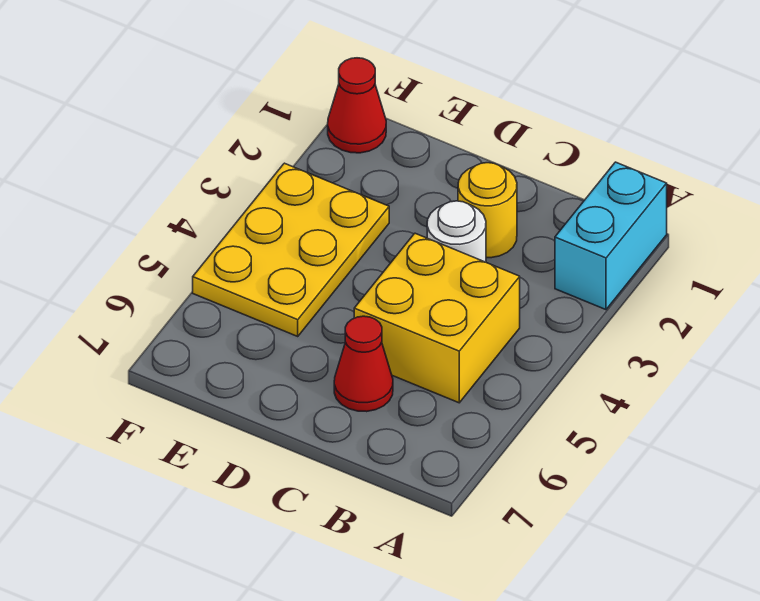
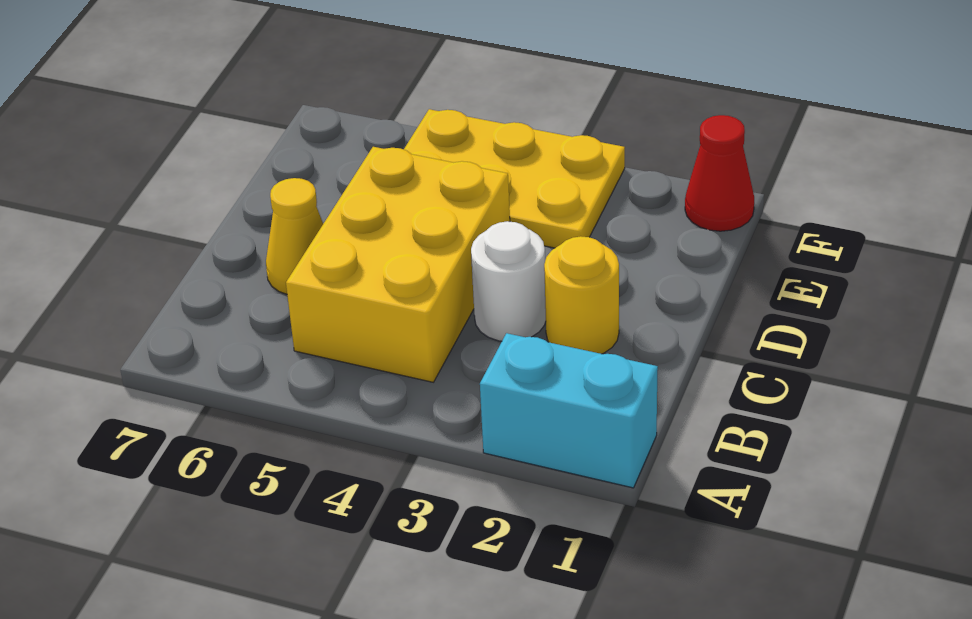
yellow brick B4:C5 level 1 -> yellow brick B4:D5 level 1
red cone C6 level 1 -> yellow cone C6 level 1

